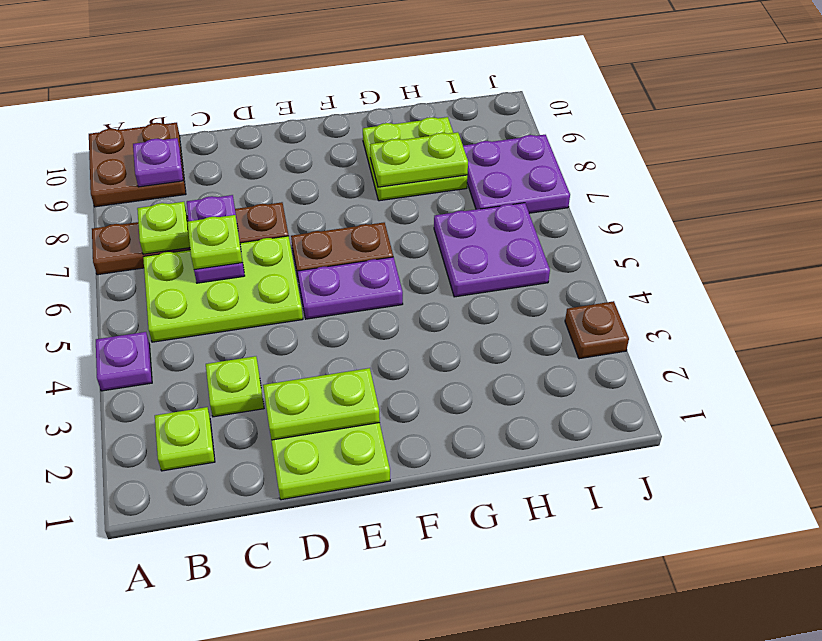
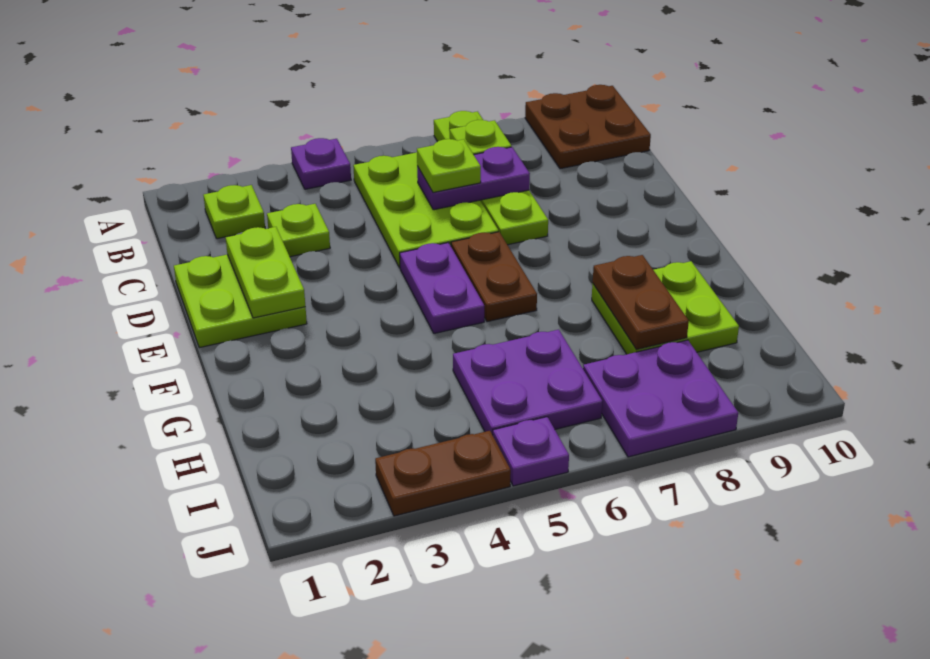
brown plate A7:D7 level 1 -> lime plate A7:D7 level 1
purple plate B9 level 2 -> purple plate J5 level 1
lime plate G8:H8 level 2 -> brown plate G8:H8 level 2
brown plate J3 level 1 -> brown plate J3:J4 level 1

